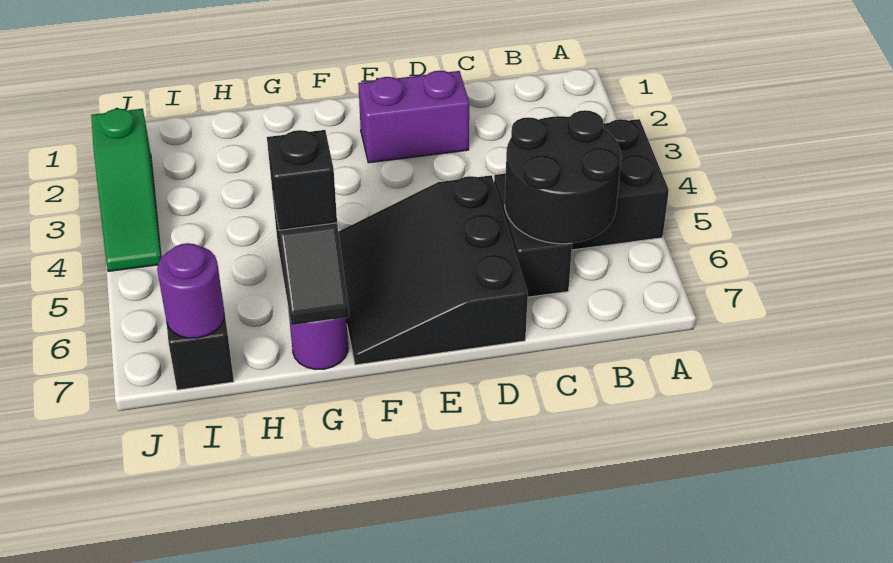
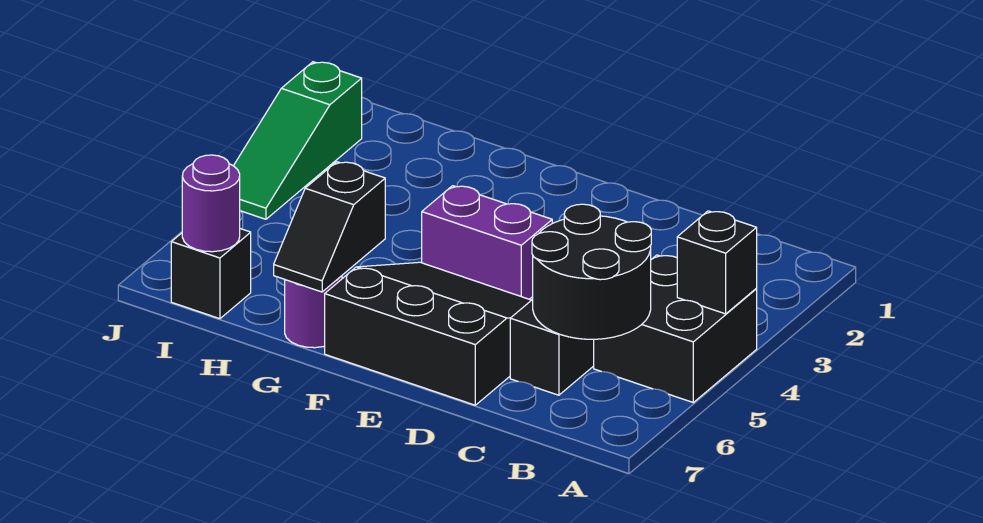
purple brick D2:E2 level 1 -> purple brick E4:F4 level 1
black slope D5:F7 level 1 top D -> black slope D5:F7 level 1 top 7
black brick G6 level 3 -> black brick A4 level 2

